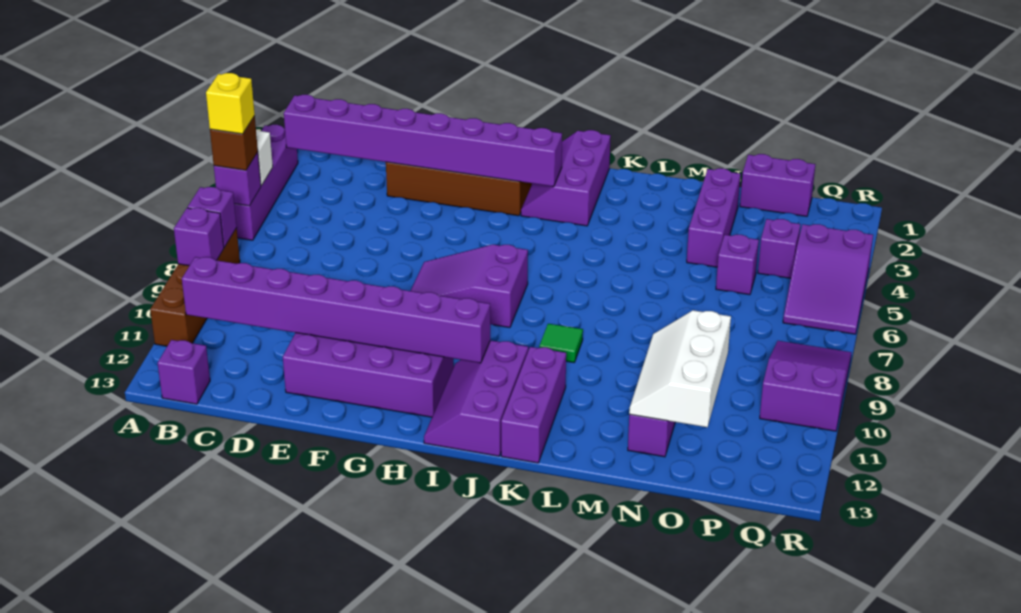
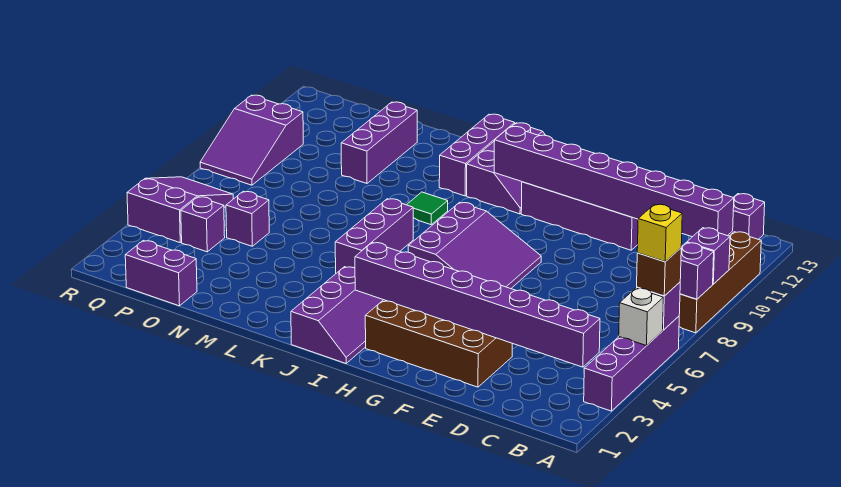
purple slope G7:I8 level 1 top I -> purple slope G6:I8 level 1 top I
purple brick N2:N4 level 1 -> purple brick K5:K7 level 1
white slope N10:O12 level 2 top O -> none

